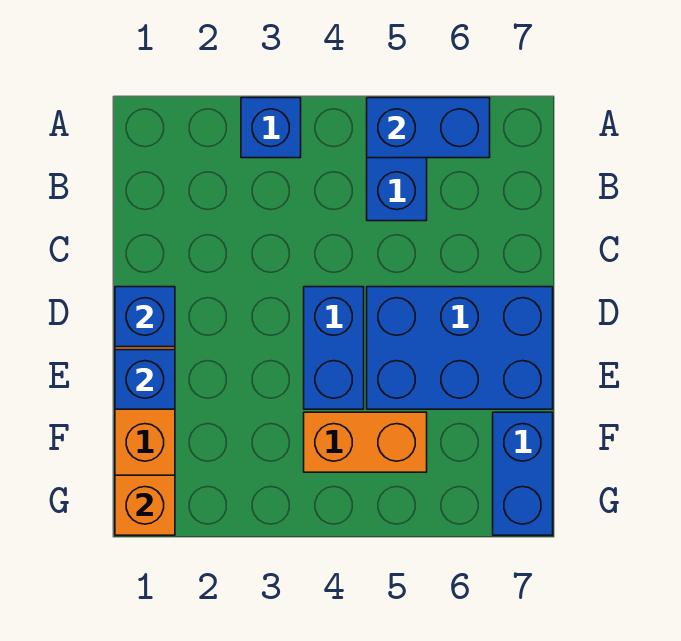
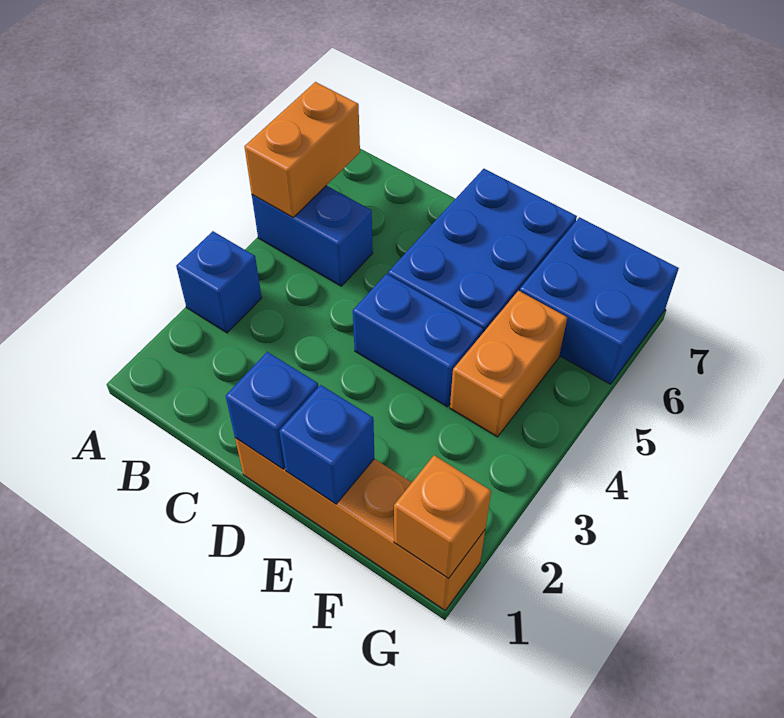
blue brick A5:A6 level 2 -> orange brick A5:A6 level 2
blue brick F7:G7 level 1 -> blue brick F6:G7 level 1

